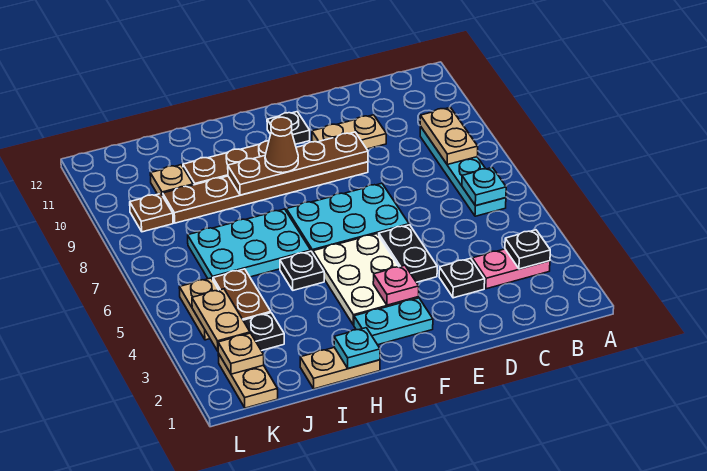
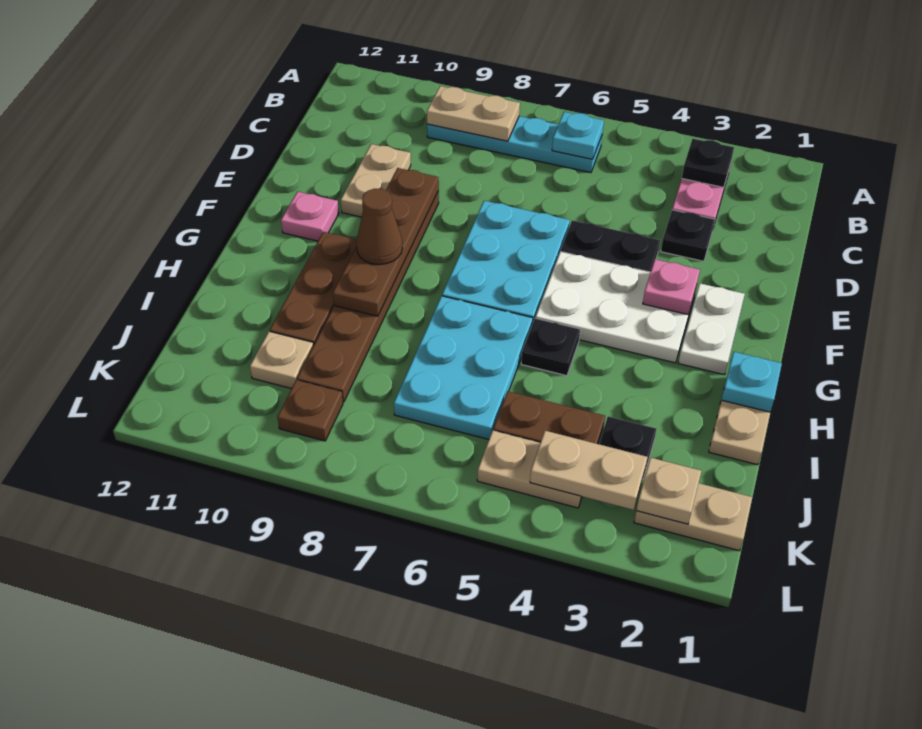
cyan plate F2:G2 level 1 -> white plate F2:G2 level 1
black plate F11 level 1 -> pink plate F11 level 1

